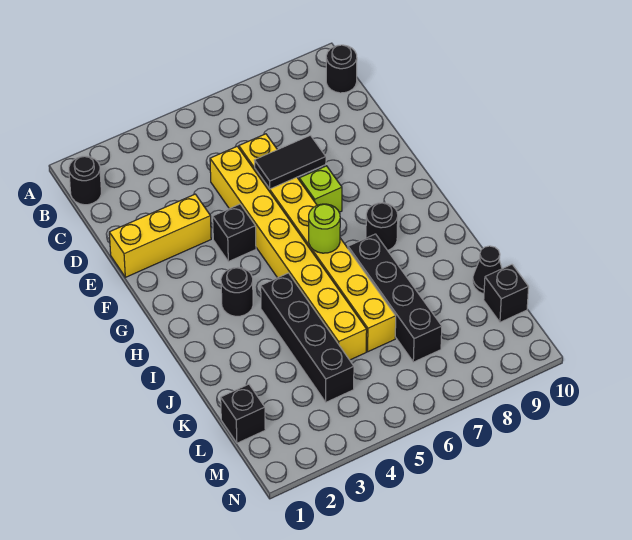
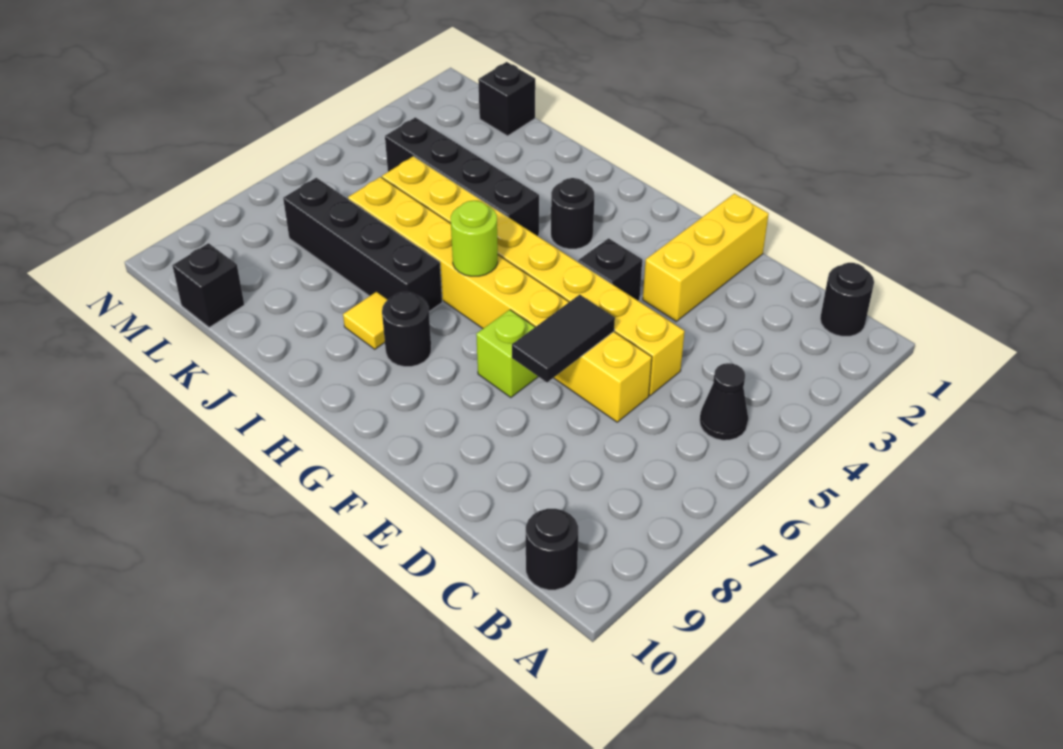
none -> yellow tile I8 level 1
black cone K10 level 1 -> black cone B5 level 1

